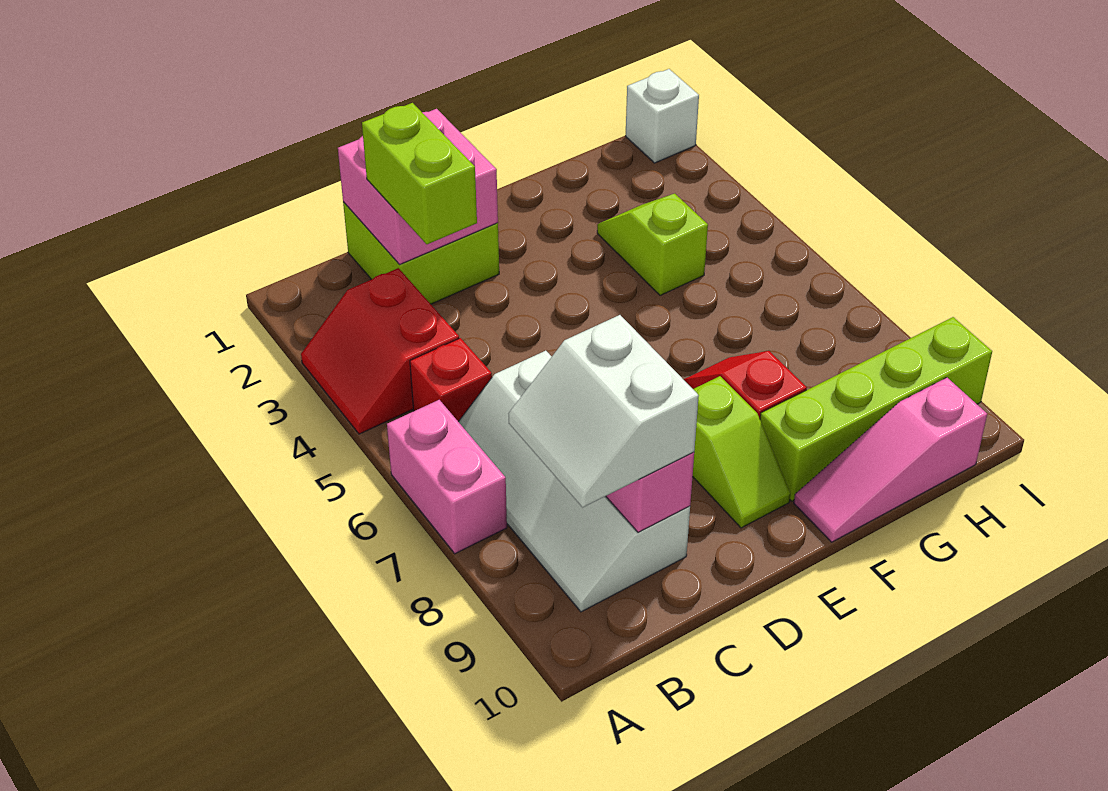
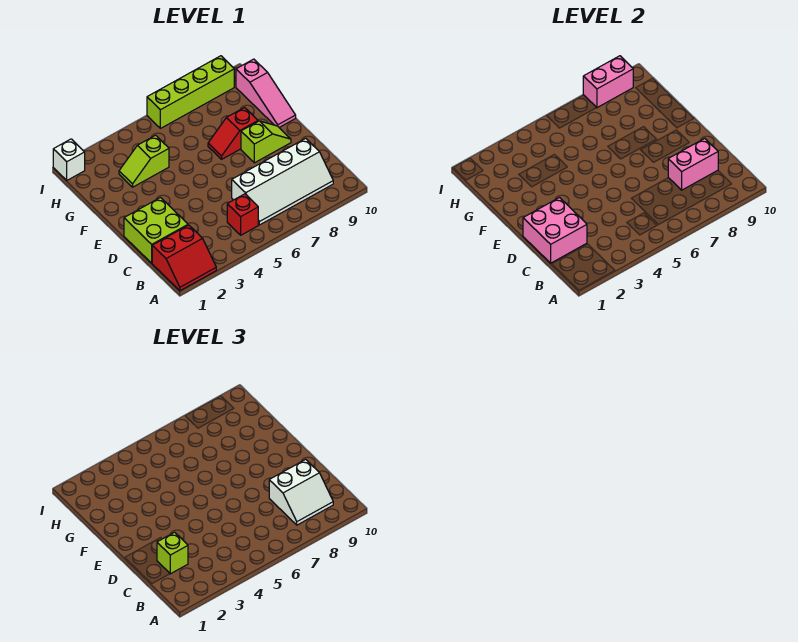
red slope A3:B4 level 1 top B -> red slope A1:B2 level 1 top B
pink brick A6:A7 level 1 -> pink brick I8:I9 level 2
lime brick C2:C3 level 3 -> lime brick C2 level 3
lime brick F9:I9 level 1 -> lime brick I6:I9 level 1

